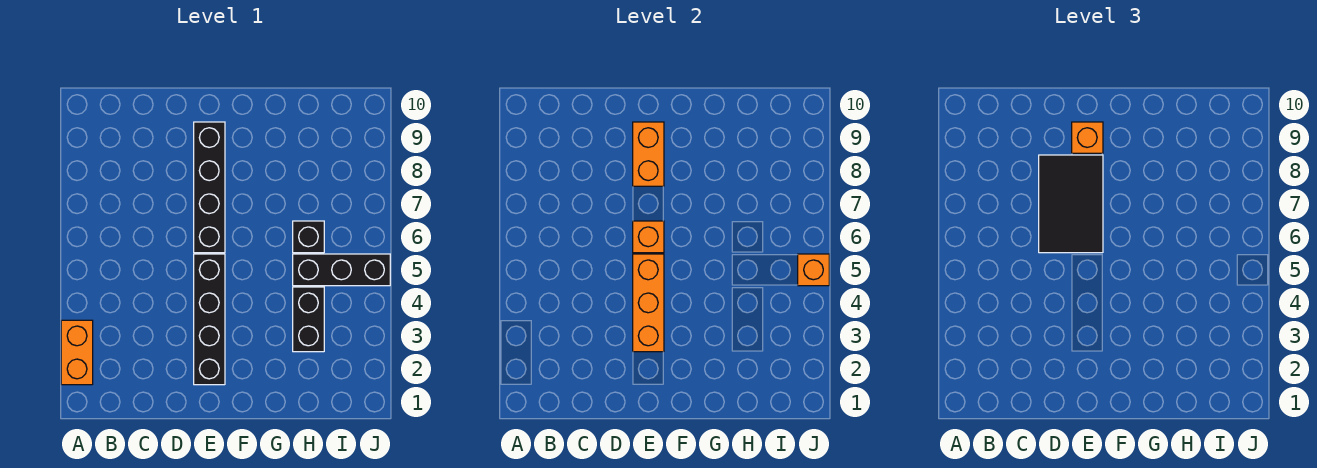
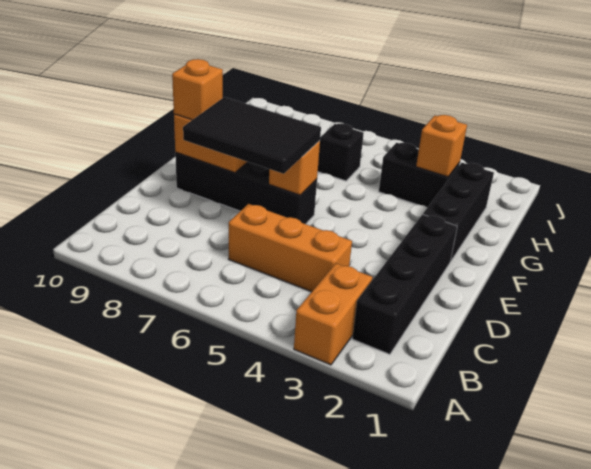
orange brick A2:A3 level 1 -> orange brick A3:B3 level 1
black brick E2:E5 level 1 -> black brick B2:E2 level 1
orange brick E3:E5 level 2 -> orange brick C4:C6 level 1
black brick H5:J5 level 1 -> black brick F2:H2 level 1
orange brick J5 level 2 -> orange brick H3 level 2

